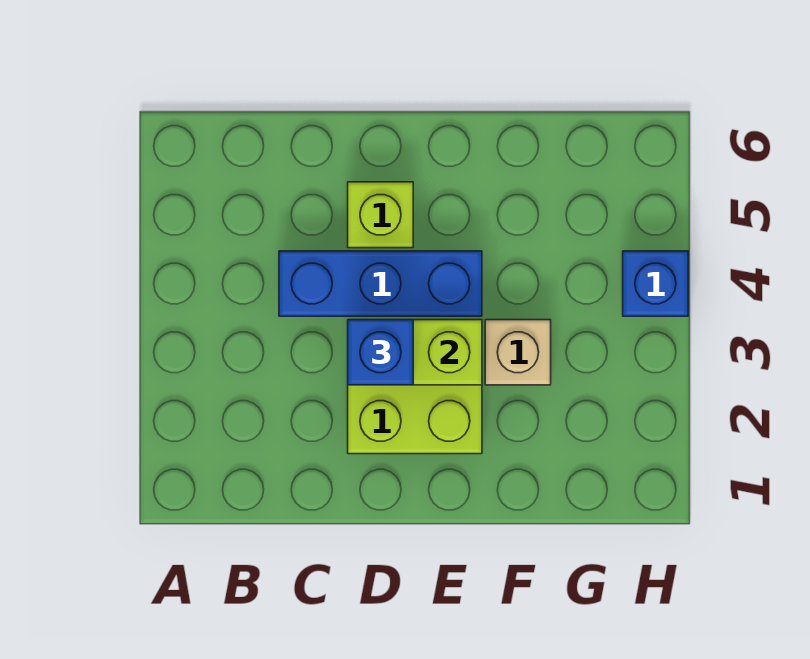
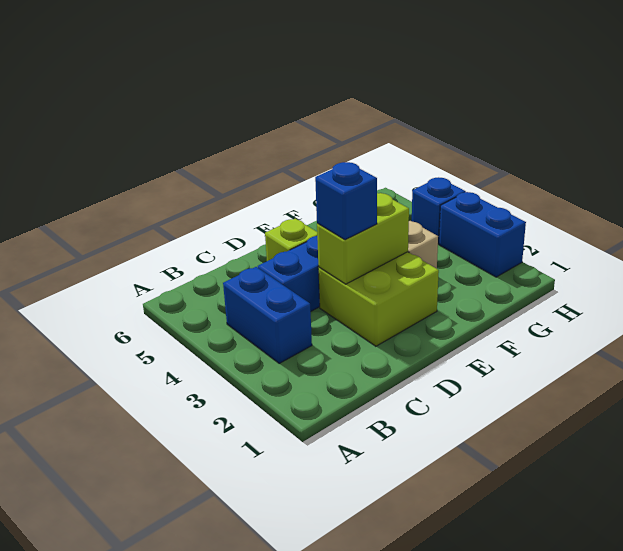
none -> blue brick B3:B4 level 1
none -> blue brick H2:H3 level 1

